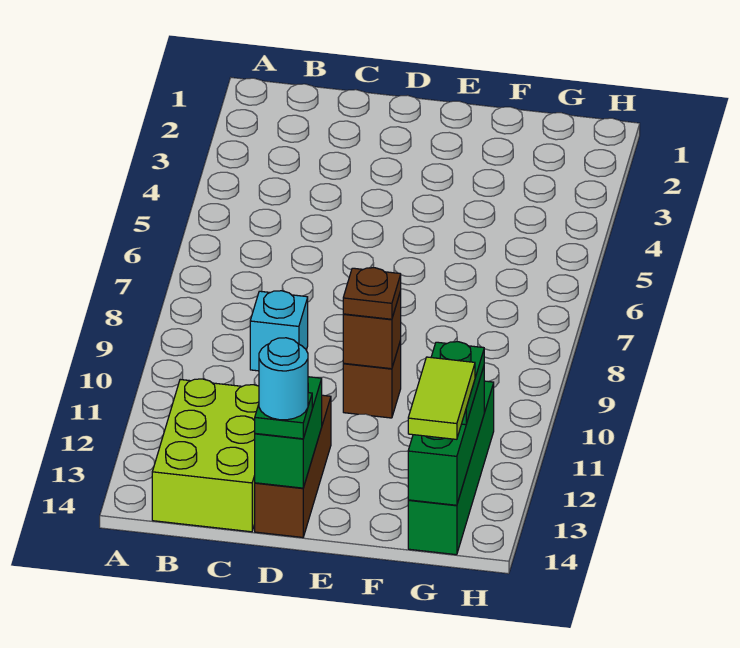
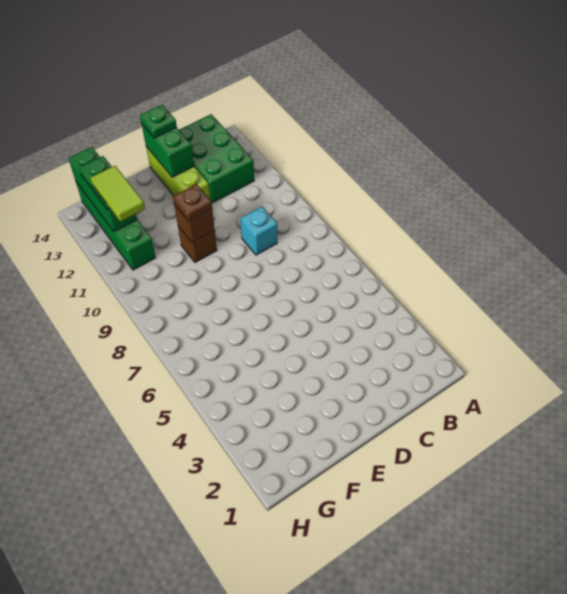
lime brick B12:C14 level 1 -> green brick B12:C14 level 1
brown brick D12:D14 level 1 -> lime brick D12:D14 level 1
cyan round brick D14 level 4 -> none
lime tile G13:G14 level 4 -> lime tile G11:G12 level 4

